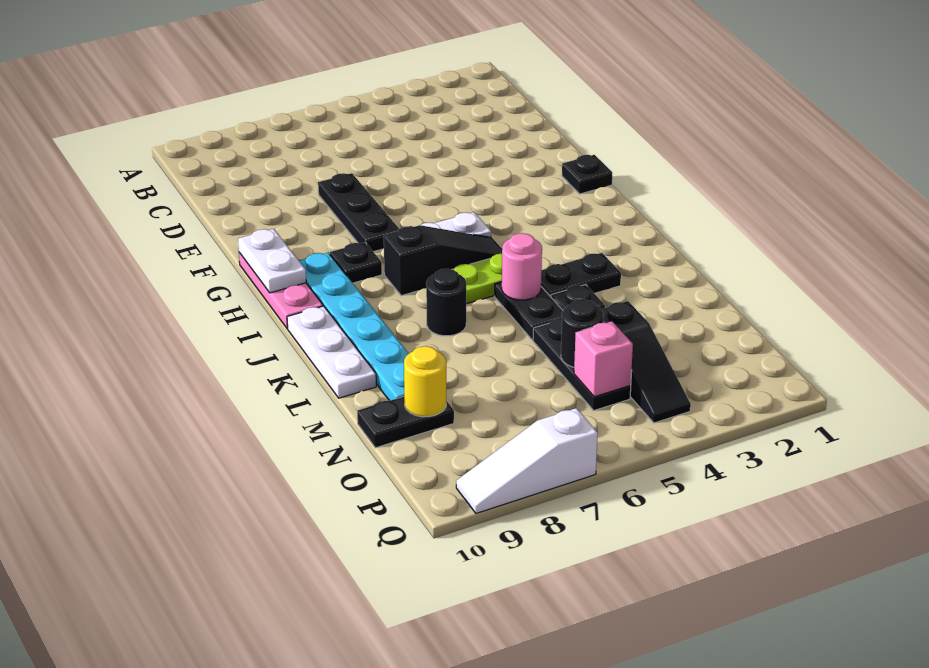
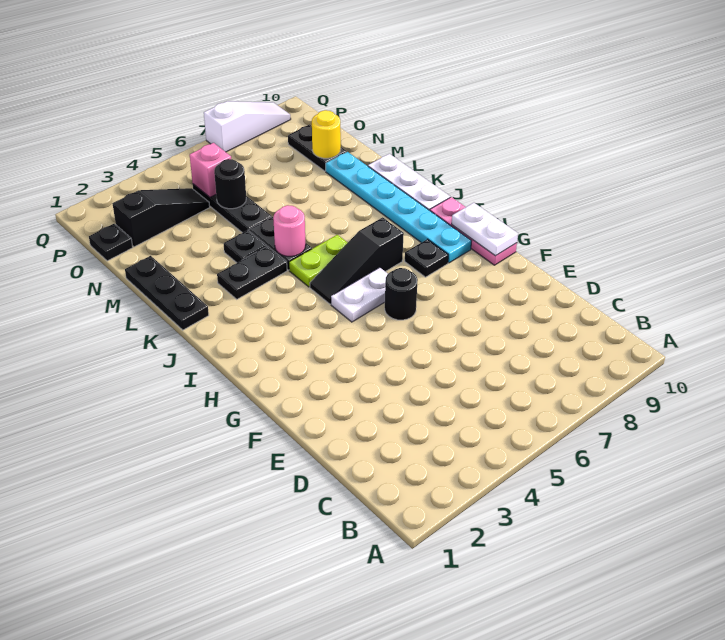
black plate E7:G7 level 1 -> black plate K1:M1 level 1
black plate G1 level 1 -> black plate O1 level 1
black round brick K7 level 1 -> black round brick G6 level 1
black slope N4:P4 level 1 top N -> black slope O2:O4 level 1 top 2
black plate N9:N10 level 1 -> black plate N9:O9 level 1

